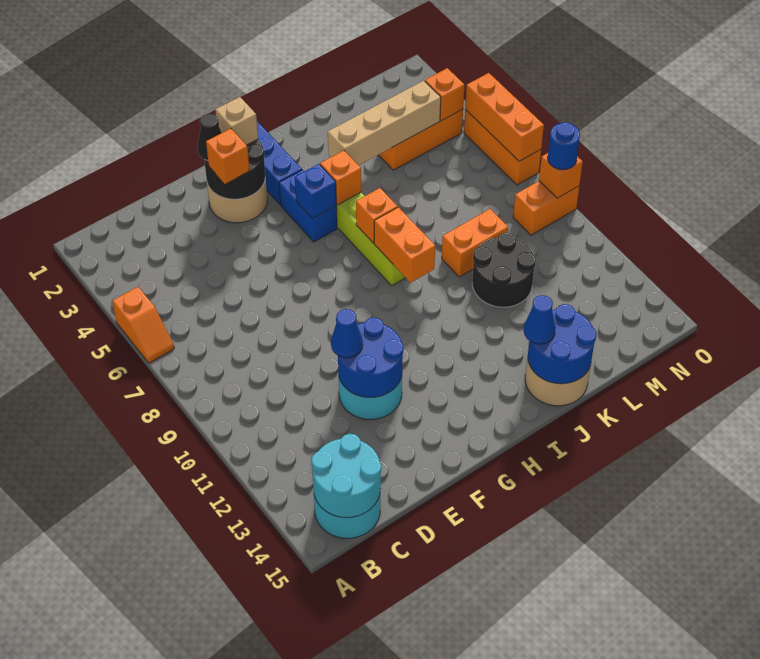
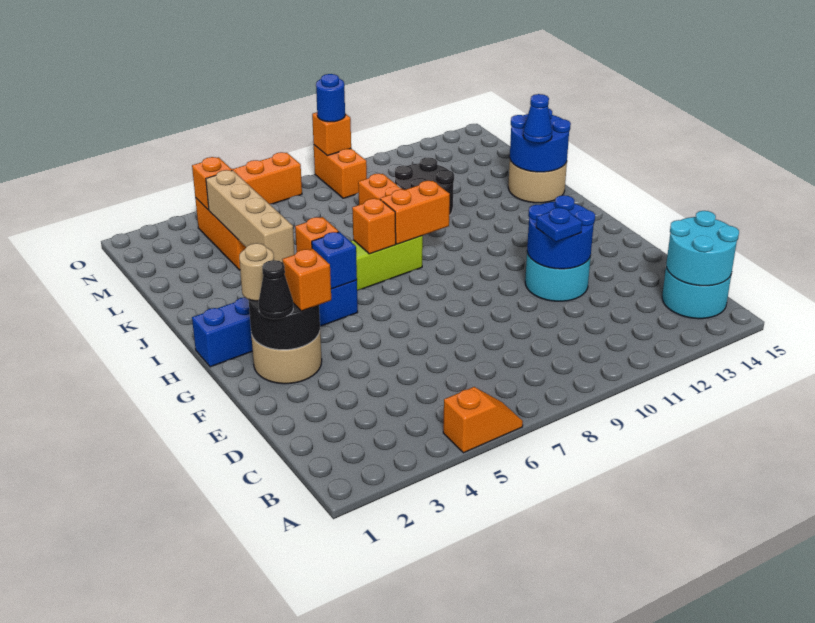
blue cone E11 level 3 -> blue plate E11 level 3
tan brick G2 level 3 -> tan round brick G2 level 3
orange brick O5:O7 level 2 -> none

